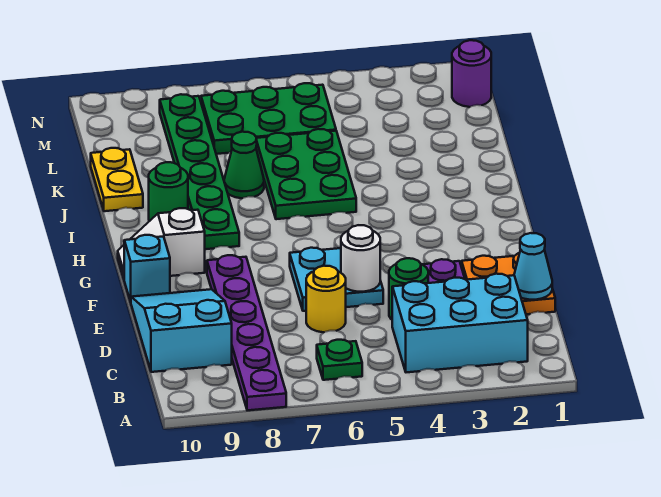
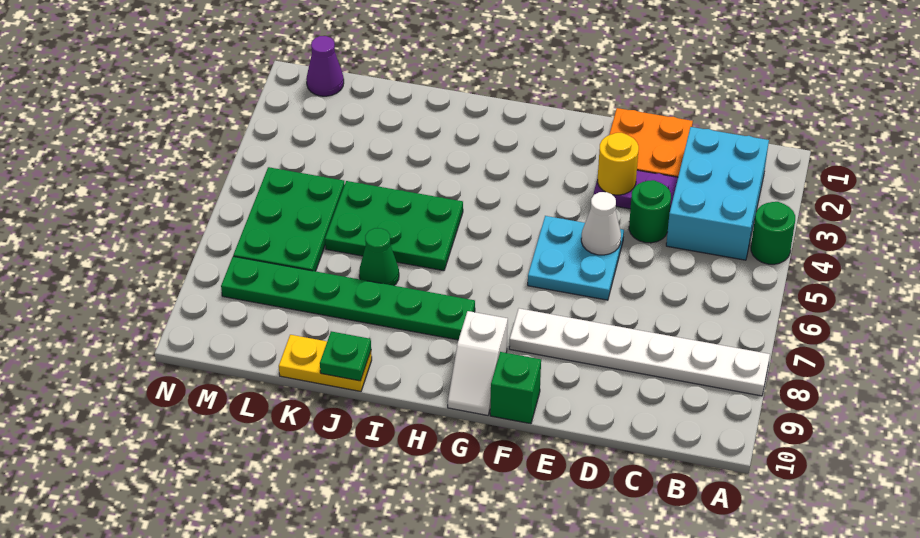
purple plate A8:F8 level 1 -> white plate A8:F8 level 1
green plate B6 level 1 -> green plate J10 level 2
cyan slope C9:E10 level 1 top C -> none
cyan cone D1 level 2 -> none
yellow round brick D6 level 1 -> yellow round brick E3 level 2
white round brick E5 level 2 -> white cone E5 level 2
cyan brick F10 level 1 -> green brick F10 level 1
green round brick I9 level 1 -> green round brick A4 level 1
purple round brick M1 level 1 -> purple cone M1 level 1

